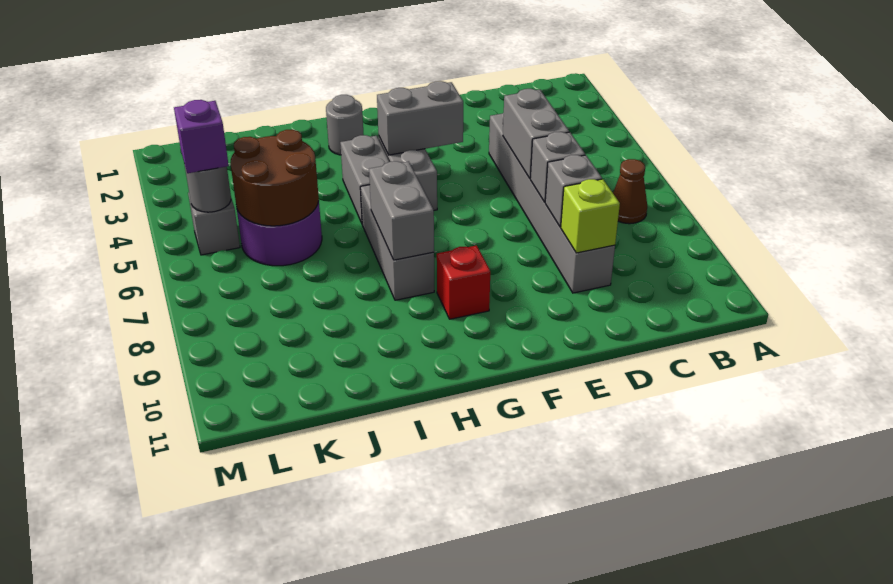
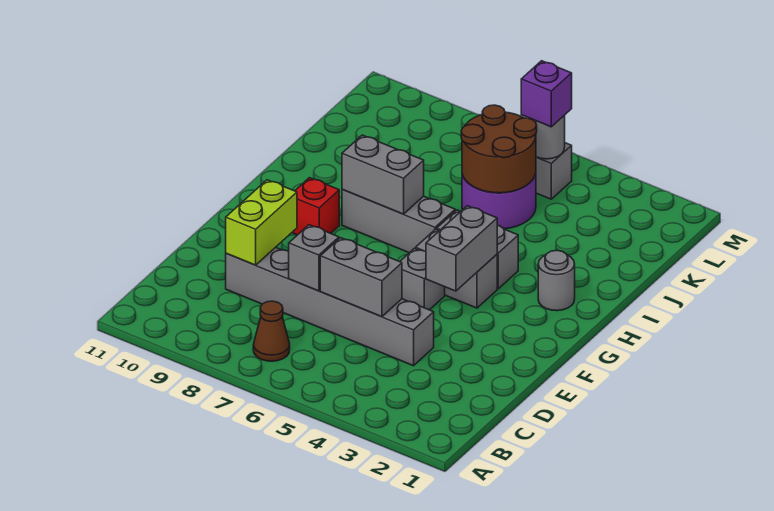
grey brick D8 level 2 -> grey brick F5 level 1
lime brick D9 level 2 -> lime brick D9:E9 level 2

